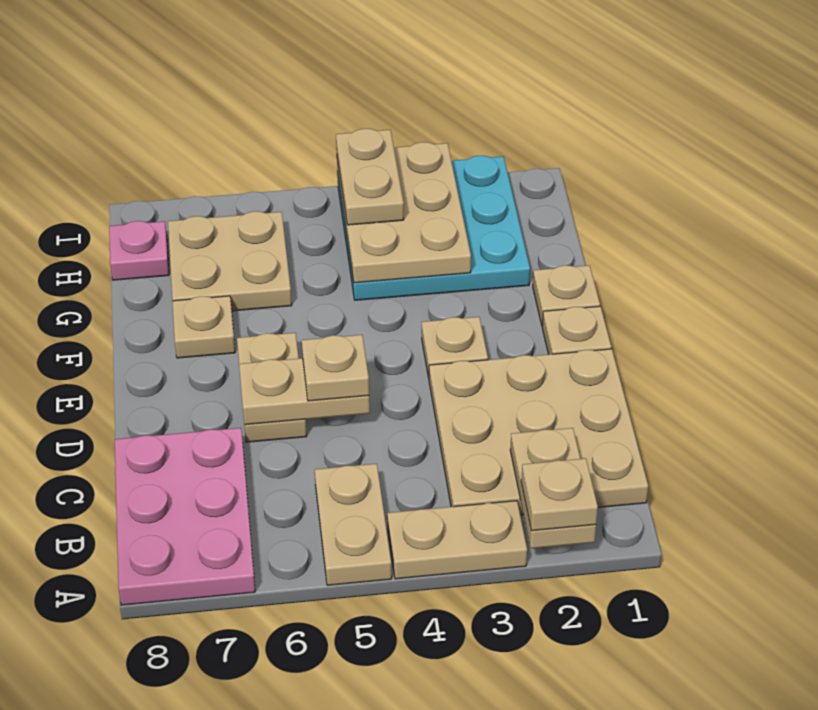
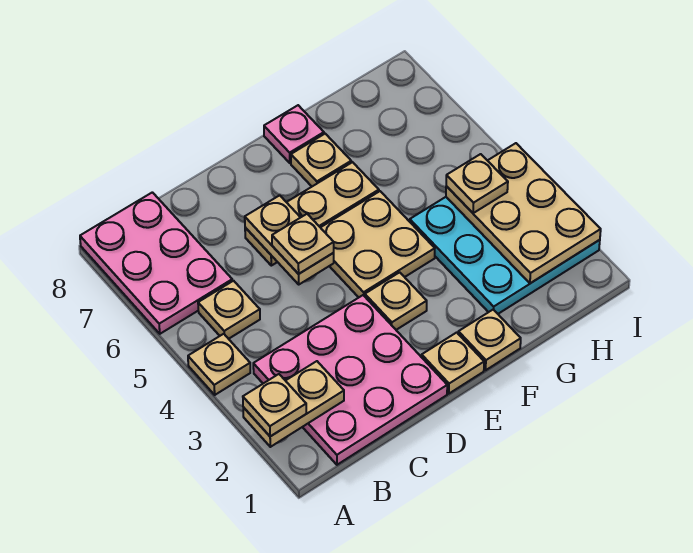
tan plate A3:A4 level 1 -> tan plate A4 level 1
tan plate A5:B5 level 1 -> tan plate B5 level 1
pink plate A7:C8 level 1 -> pink plate A6:B8 level 1
tan plate B1:D3 level 1 -> pink plate B1:D3 level 1
tan plate D6:E6 level 1 -> tan plate D6:F6 level 1
tan plate G3:I4 level 2 -> tan plate H2:I4 level 2
tan plate G6:H7 level 1 -> tan plate E4:F5 level 1
tan plate H4:I4 level 3 -> tan plate H4 level 3
pink plate H8 level 1 -> pink plate F8 level 1

